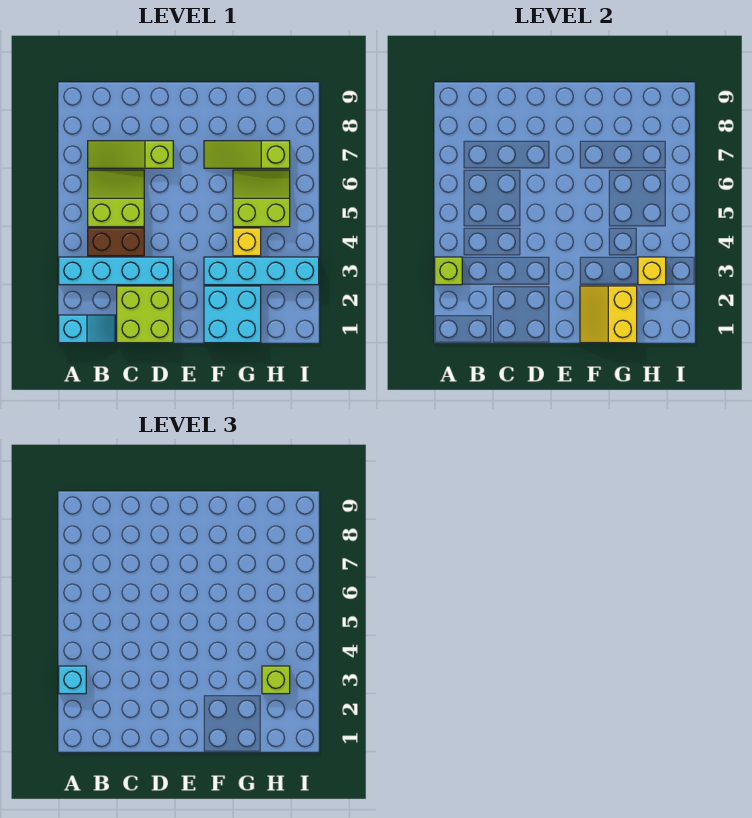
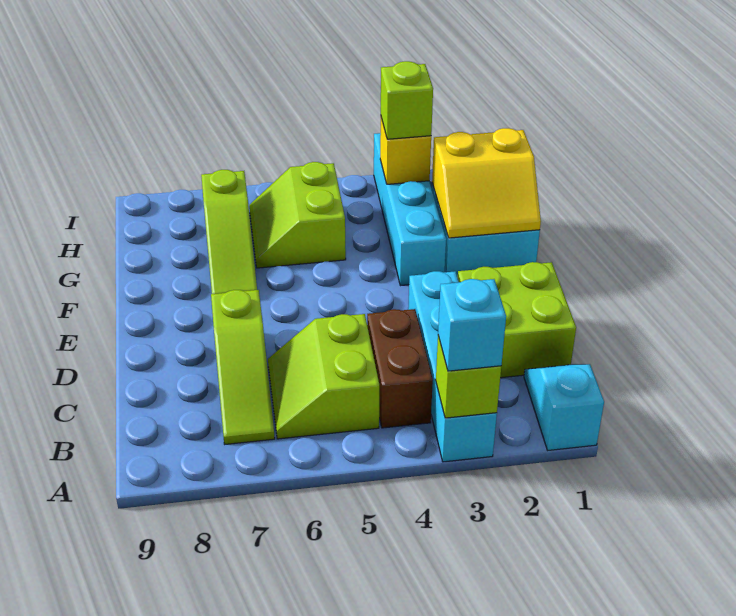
yellow brick G4 level 1 -> none

